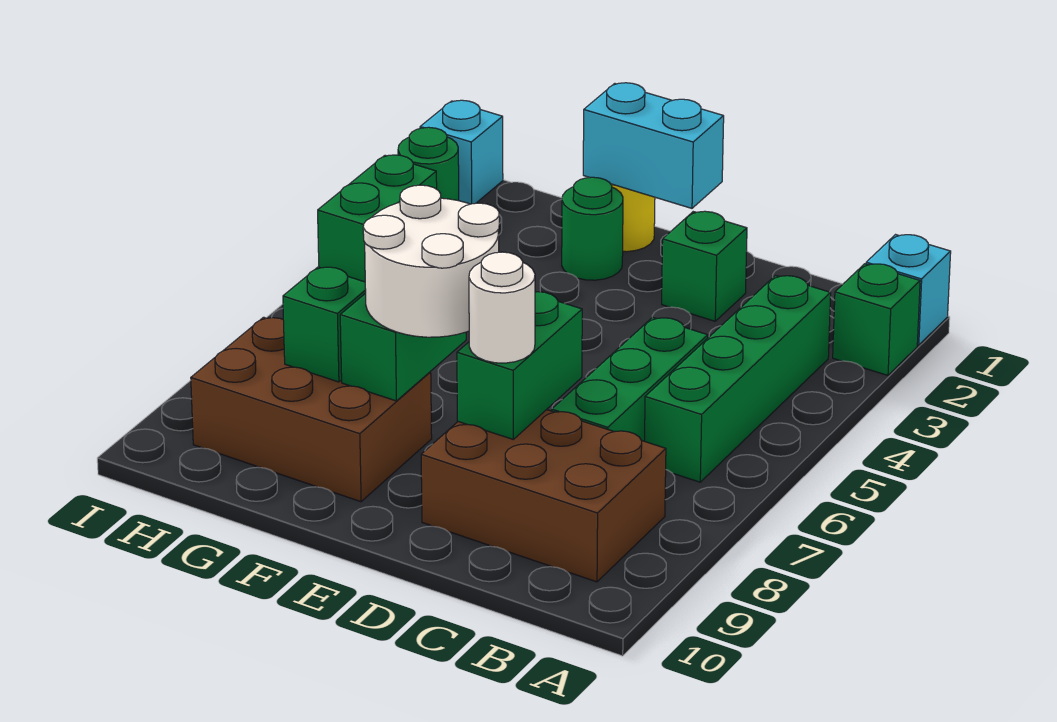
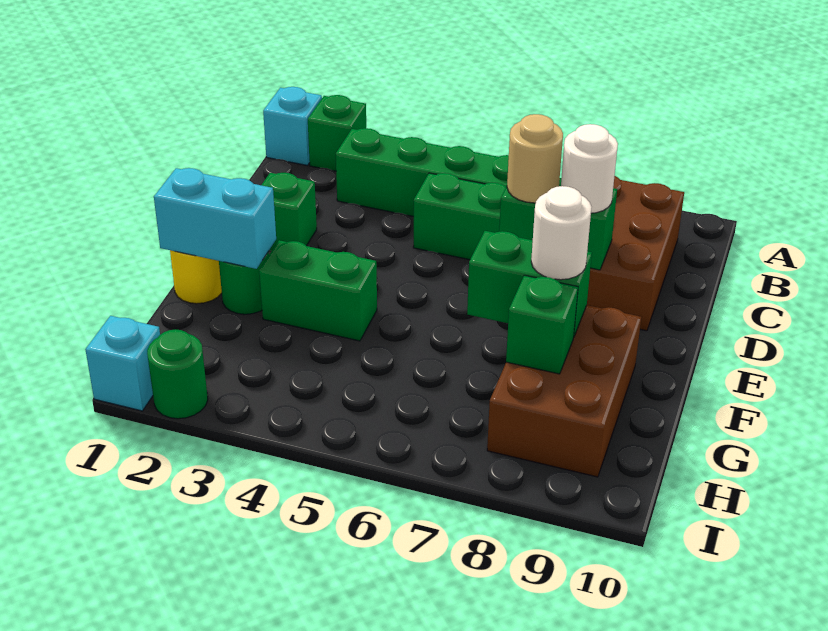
none -> tan round brick D7 level 3
cyan brick E1:F1 level 2 -> cyan brick F1:F2 level 2
white round brick E7:F8 level 3 -> white round brick F8 level 3
green brick I3:I4 level 1 -> green brick F3:F4 level 1

